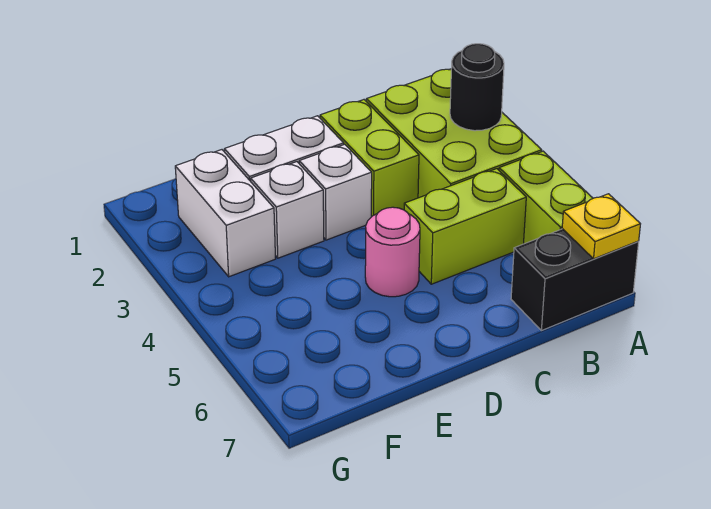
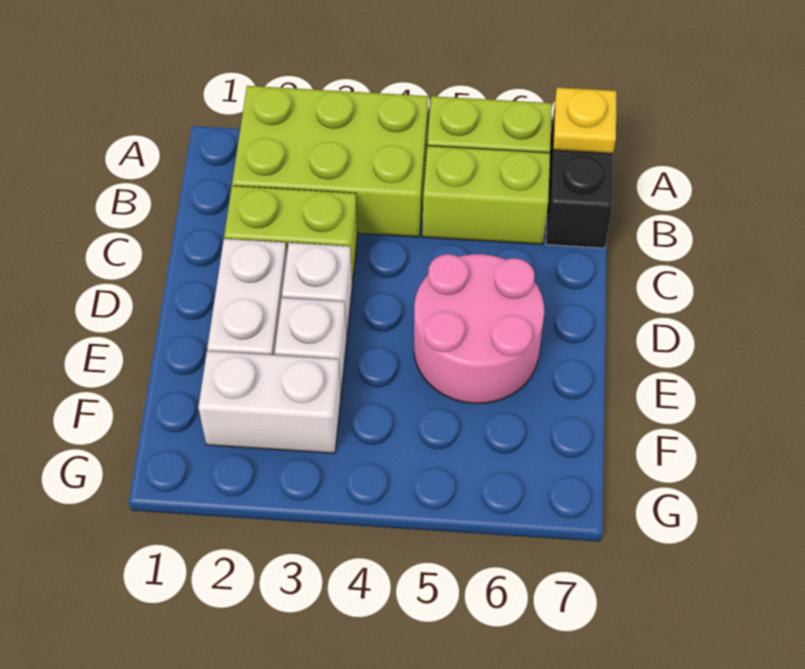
black round brick A3 level 2 -> none
lime brick B5:C5 level 1 -> lime brick B5:B6 level 1
pink round brick D5 level 1 -> pink round brick D5:E6 level 1

